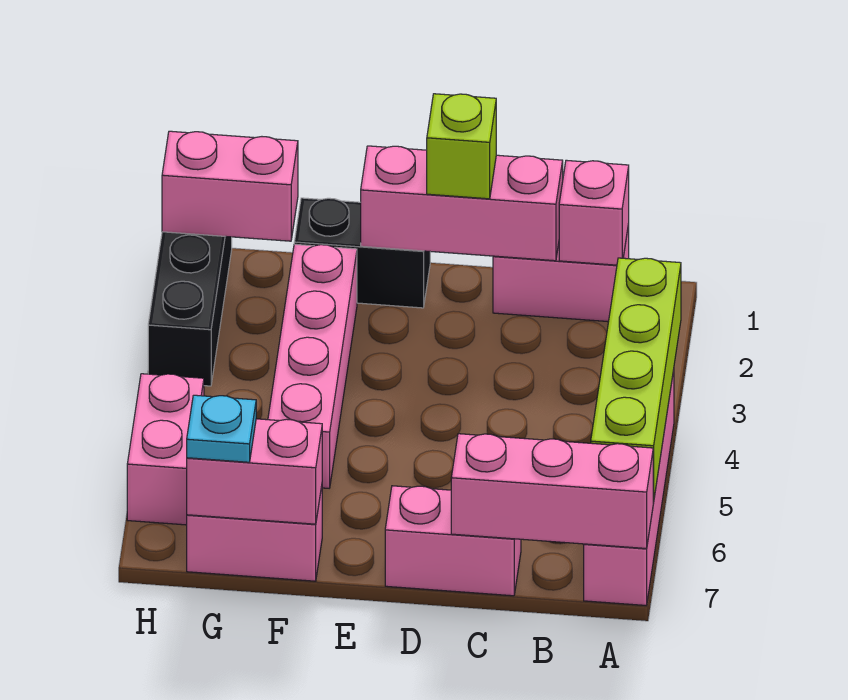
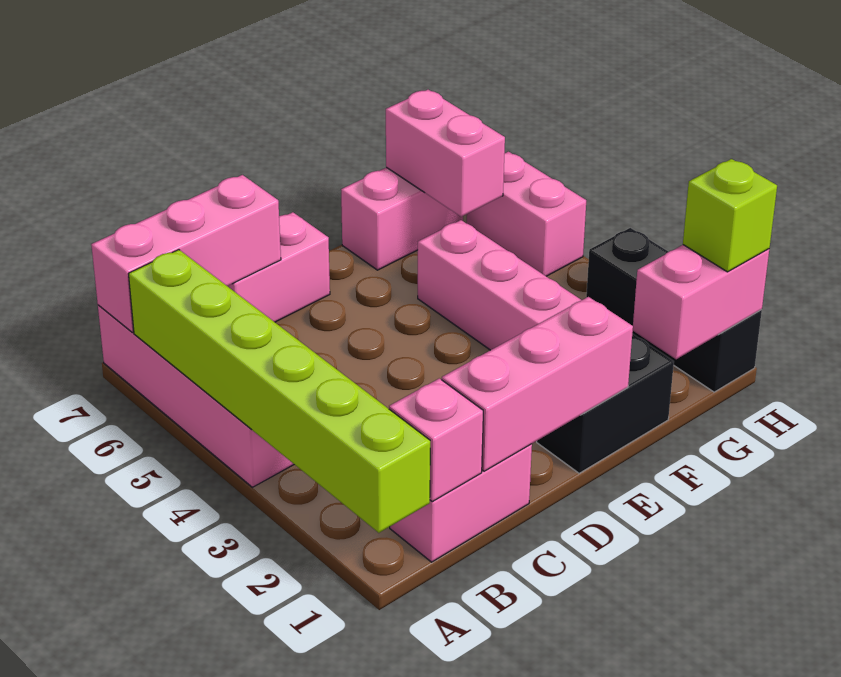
lime brick A3:A6 level 2 -> lime brick A1:A6 level 2
lime brick D1 level 3 -> lime brick H1 level 3
pink brick F7:G7 level 2 -> pink brick G6:G7 level 2
cyan plate G7 level 3 -> none

